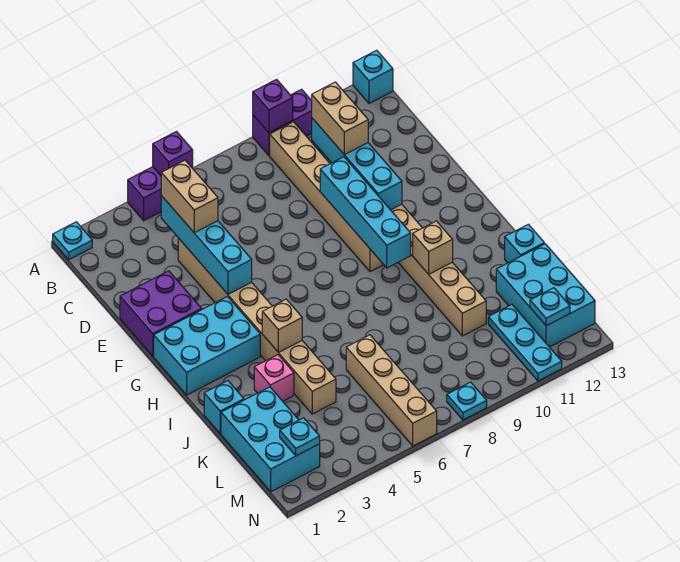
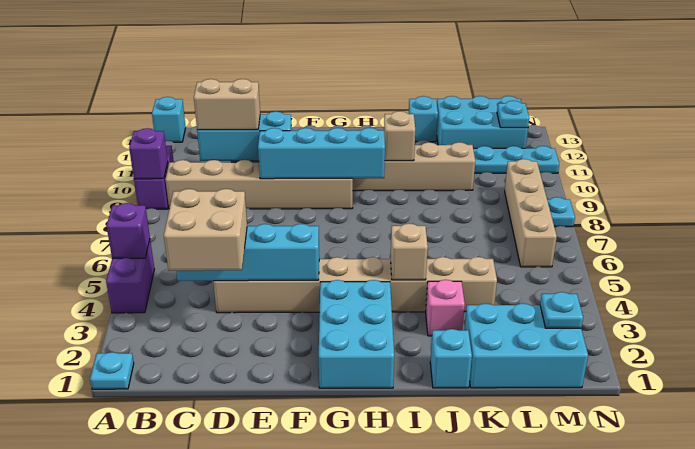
tan brick C4:D4 level 3 -> tan brick C3:D4 level 3
cyan brick C10:F10 level 2 -> cyan brick C10:E10 level 2
purple brick E1:F2 level 1 -> none
tan brick K6:N6 level 1 -> tan brick M6:M9 level 1

